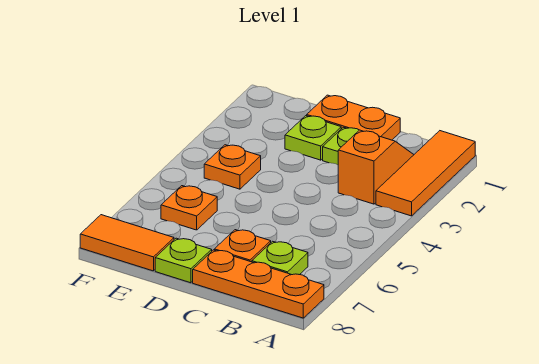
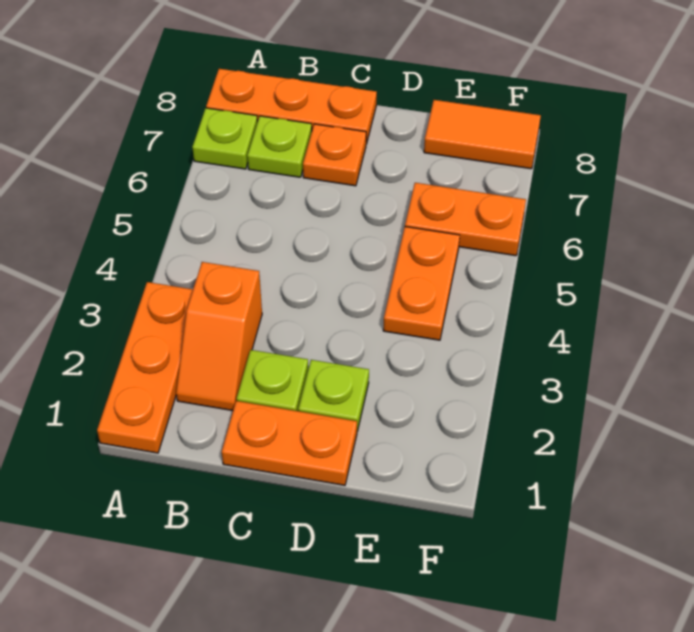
orange tile A1:A3 level 1 -> orange plate A1:A3 level 1
lime plate D8 level 1 -> lime plate A7 level 1
orange plate E4 level 1 -> orange plate E4:E5 level 1
orange plate E6 level 1 -> orange plate E6:F6 level 1

